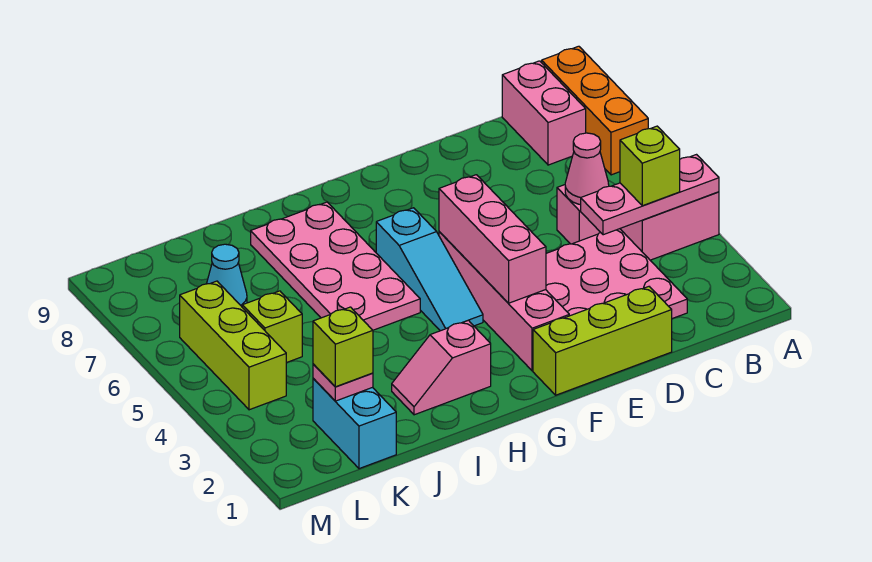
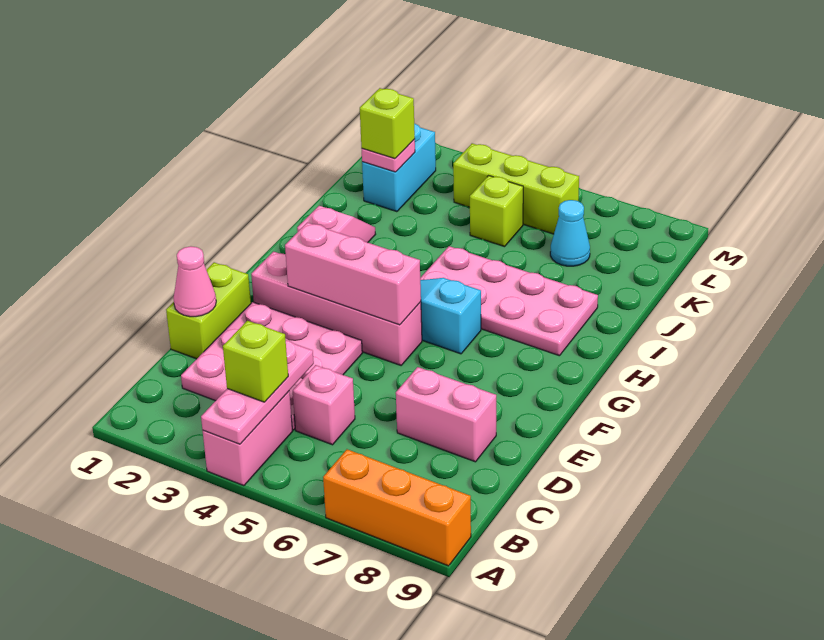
pink brick B8:B9 level 1 -> pink brick D7:D8 level 1
pink cone C5 level 2 -> pink cone D1 level 2
lime brick D1:F1 level 1 -> lime brick D1:E1 level 1
cyan brick K1:K2 level 1 -> cyan brick K2:L2 level 1

